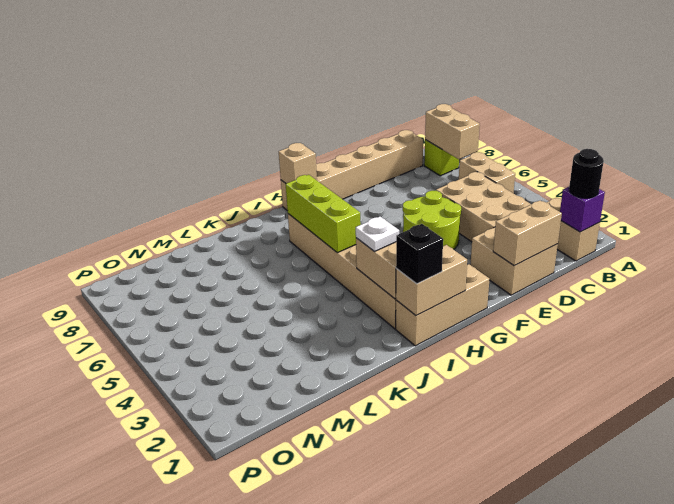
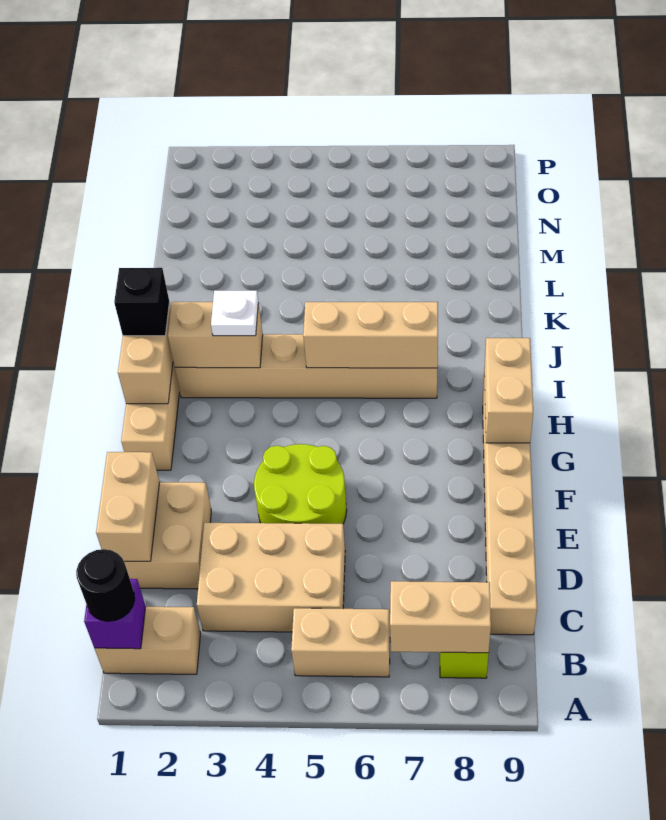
tan brick H9 level 2 -> tan brick G9:H9 level 2
lime brick I5:I7 level 2 -> tan brick I5:I7 level 2

